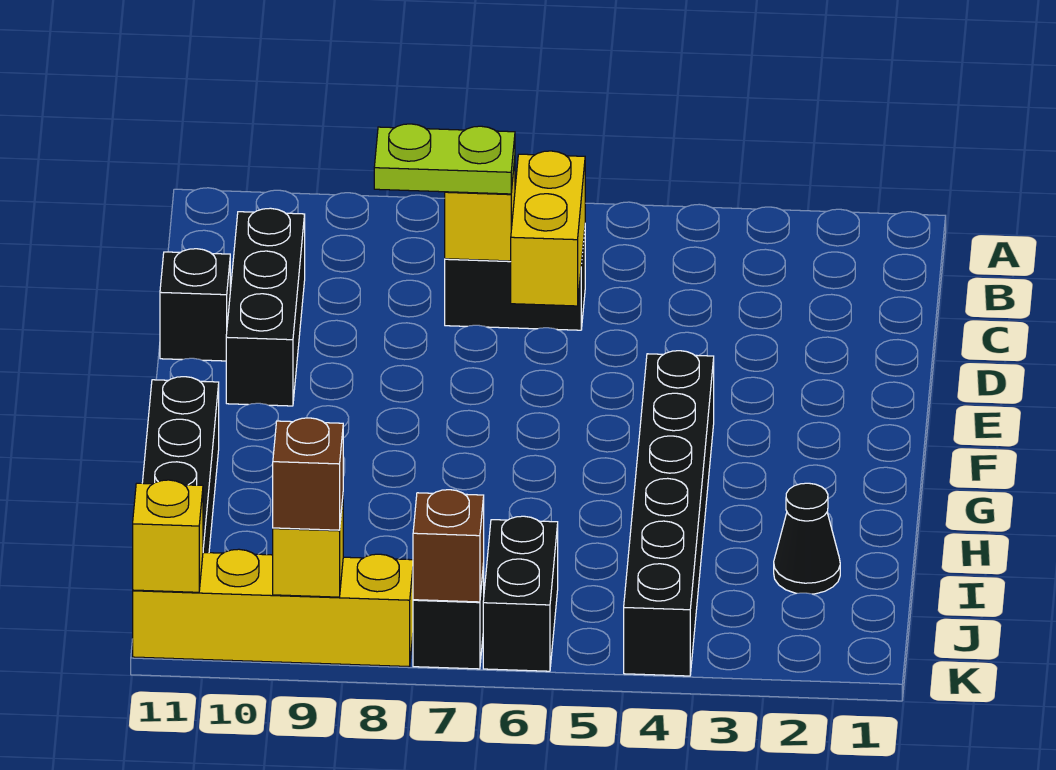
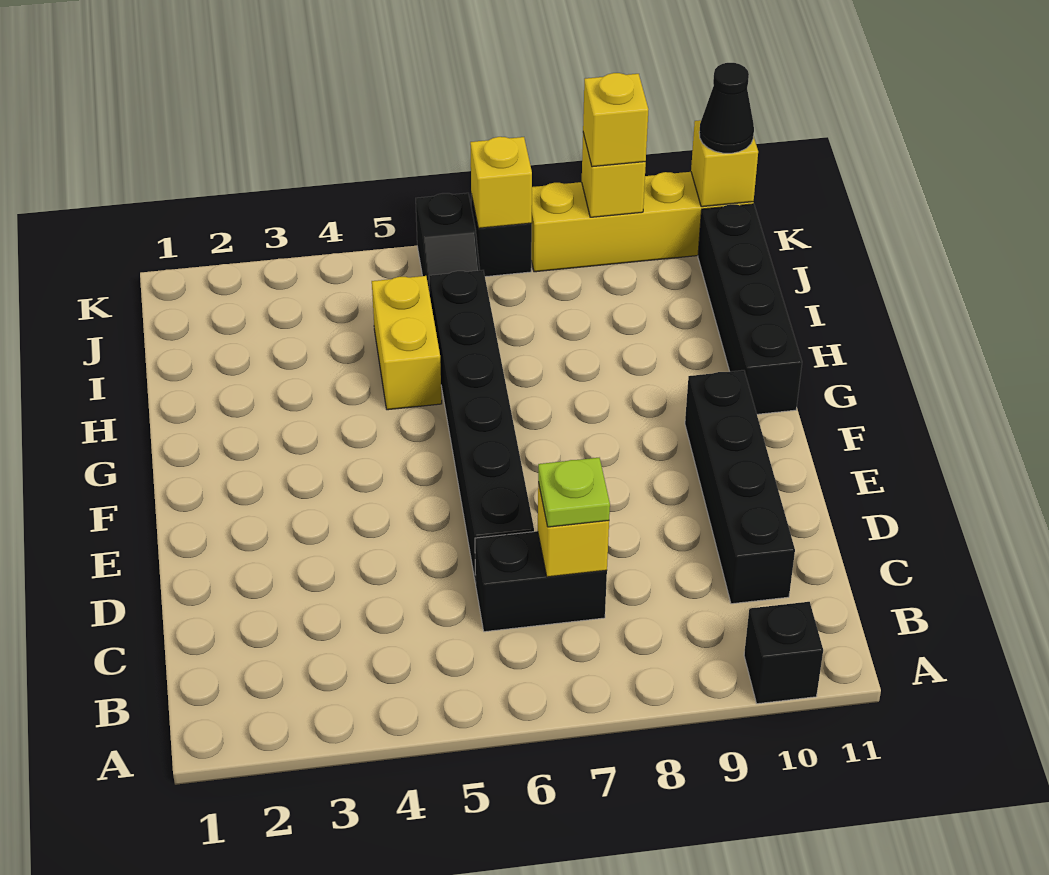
yellow brick C6:D6 level 2 -> yellow brick H5:I5 level 1
lime plate C7:C8 level 3 -> lime plate C7 level 3
black brick C10:E10 level 1 -> black brick C10:F10 level 1
black brick D11 level 1 -> black brick A10 level 1
black brick F4:K4 level 1 -> black brick D6:I6 level 1
black cone I2 level 1 -> black cone K11 level 3
black brick J6:K6 level 1 -> black slope J6:K6 level 1 top K
brown brick K7 level 2 -> yellow brick K7 level 2
brown brick K9 level 3 -> yellow brick K9 level 3

